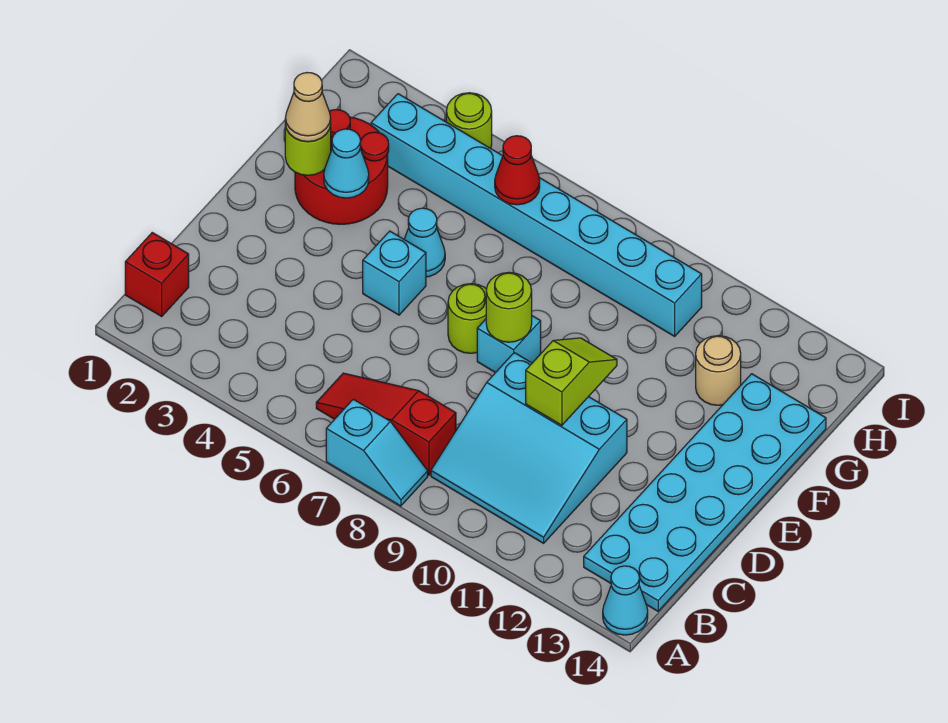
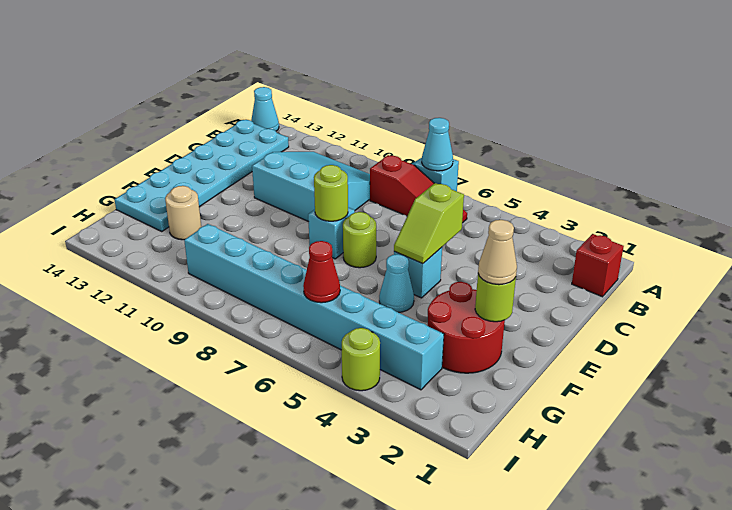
lime slope D10:E10 level 2 top D -> lime slope D5:E5 level 2 top D
cyan cone F3 level 2 -> cyan cone A7 level 2

